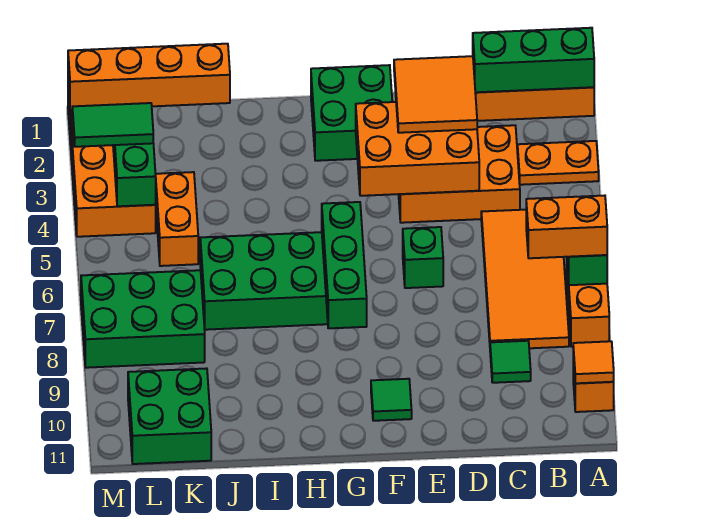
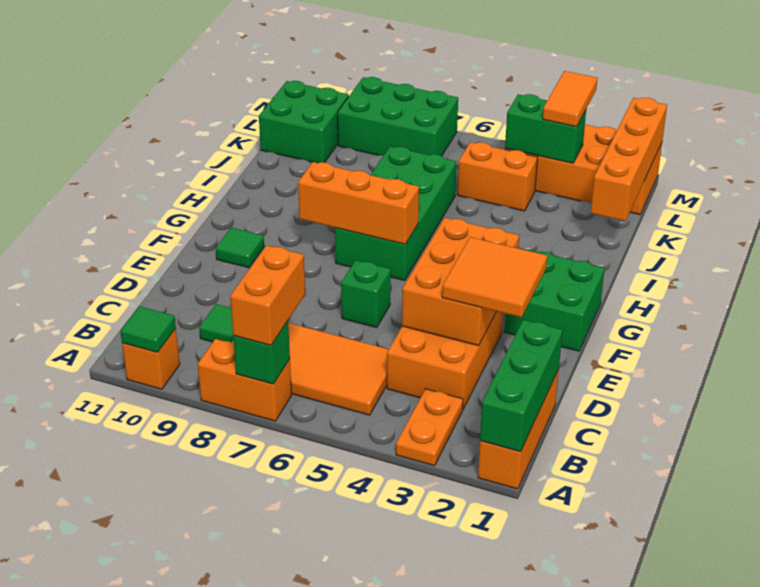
orange tile A10 level 2 -> green tile A10 level 2
green brick G6:G8 level 2 -> orange brick G6:G8 level 2
green brick K7:M8 level 1 -> green brick L7:M9 level 1
green tile L3:M3 level 3 -> orange tile L3:M3 level 3

